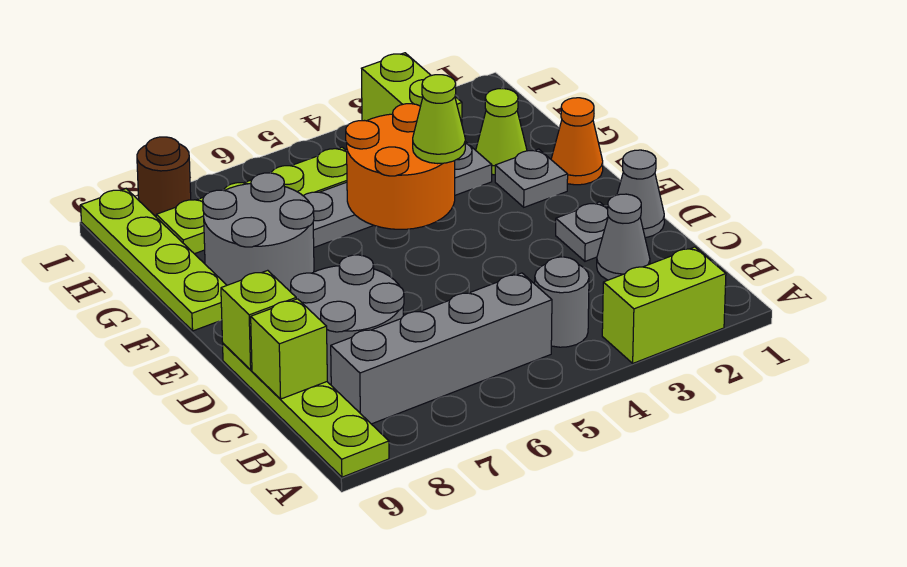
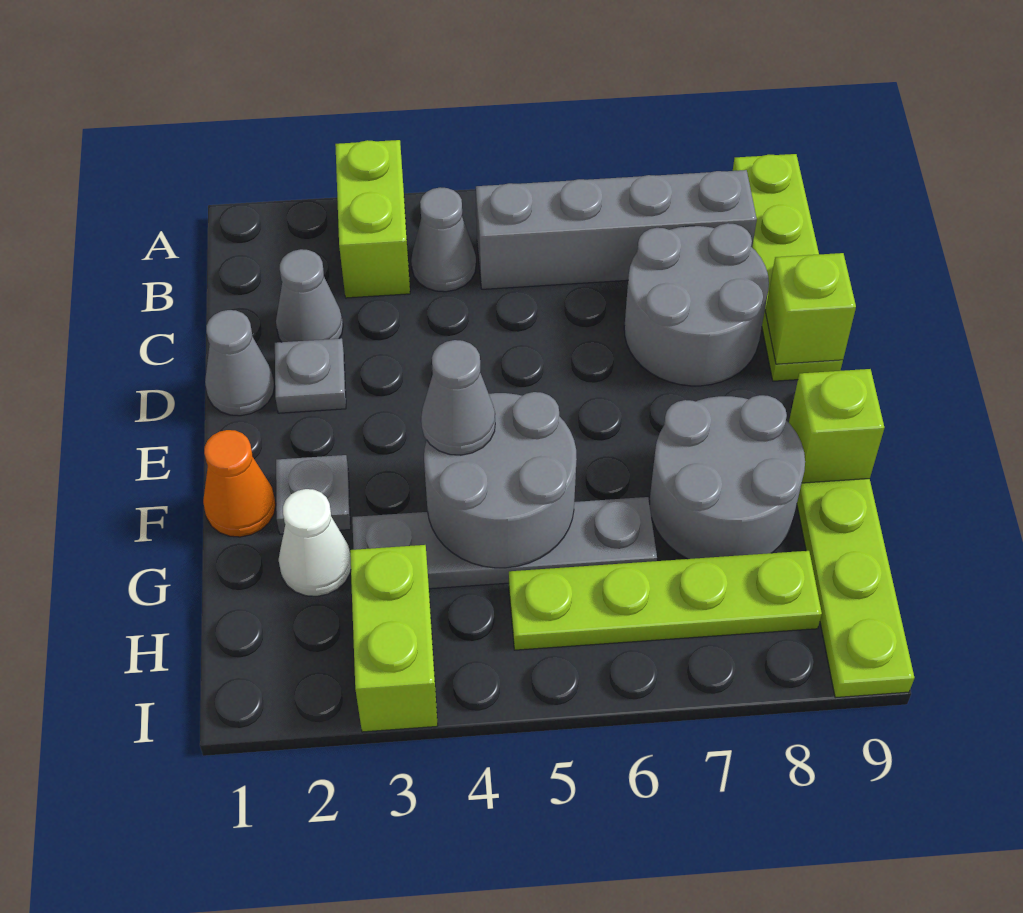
lime brick A2:A3 level 1 -> lime brick A3:B3 level 1
grey round brick B4 level 1 -> grey cone B4 level 1
lime brick C9 level 2 -> lime brick F9 level 2
orange round brick F4:G5 level 2 -> grey round brick F4:G5 level 2
lime cone F4 level 3 -> grey cone F4 level 3
lime cone G2 level 1 -> white cone G2 level 1
brown round brick I8 level 1 -> none

